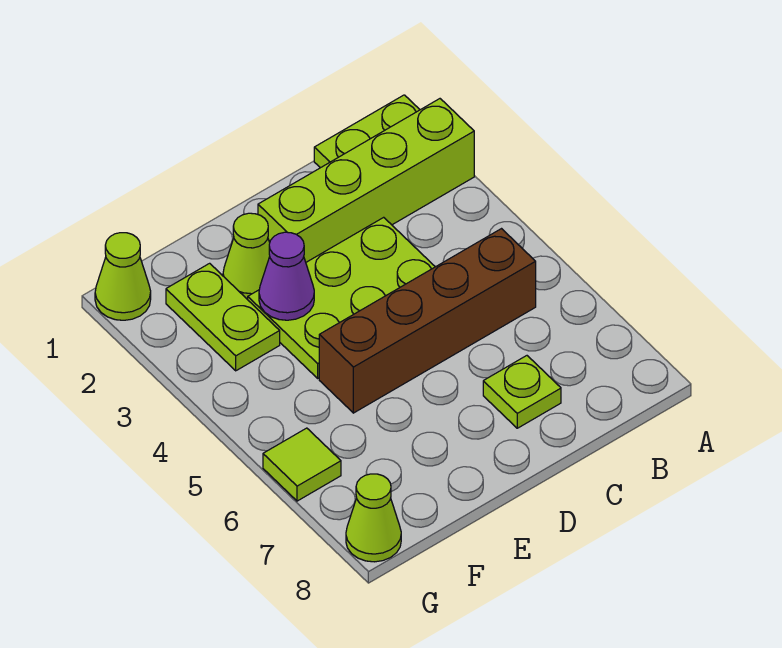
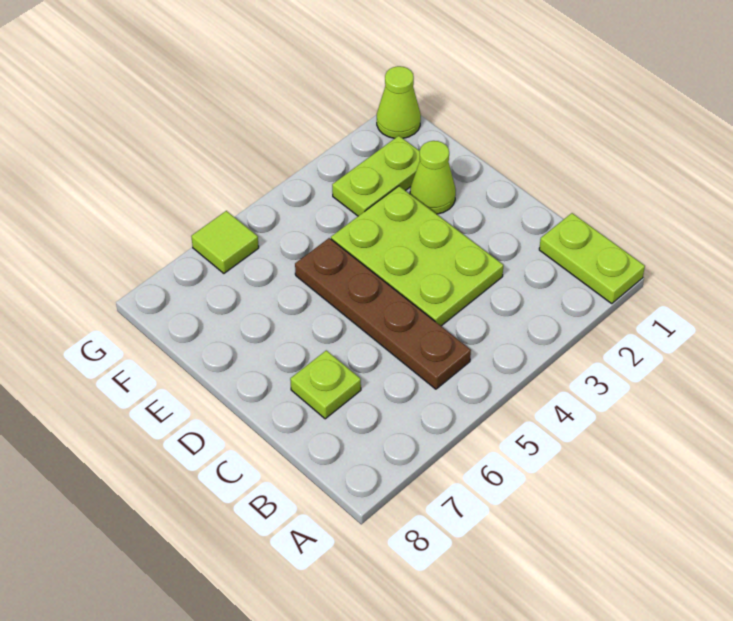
lime brick A2:D2 level 1 -> none
brown brick B5:E5 level 1 -> brown plate B5:E5 level 1
purple cone E3 level 2 -> none
lime cone G8 level 1 -> none

